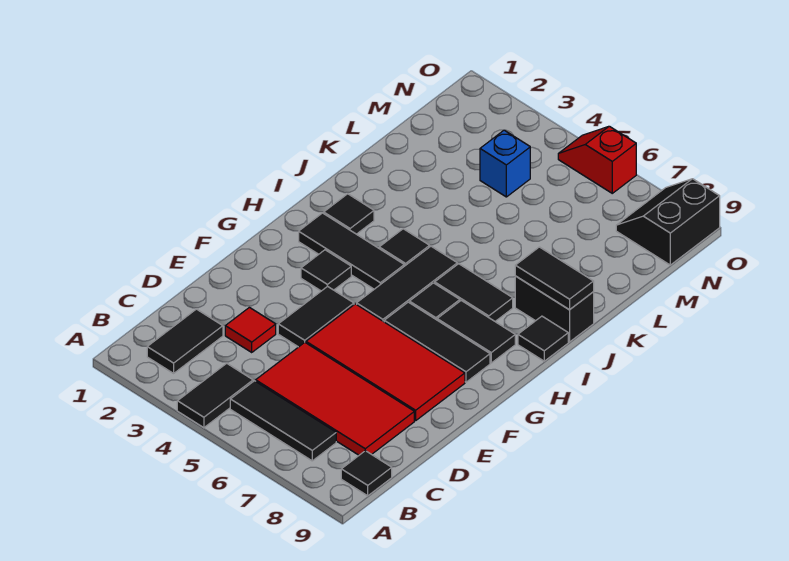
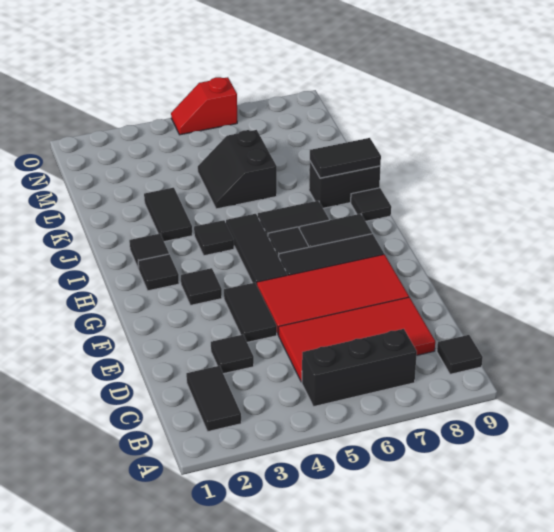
black tile A4:B4 level 1 -> black tile J3:K3 level 1
black tile B5:B7 level 1 -> black brick B5:B7 level 1
red tile D3 level 1 -> black tile D3 level 1
black tile H2:H4 level 1 -> black tile H2 level 1
blue brick M4 level 1 -> none
black slope N8:O9 level 1 top 9 -> black slope K5:L6 level 1 top 6

